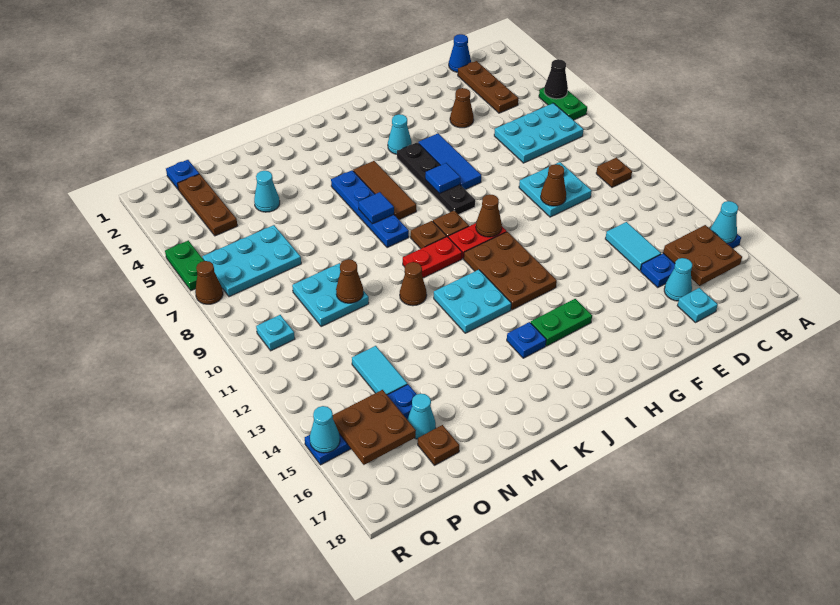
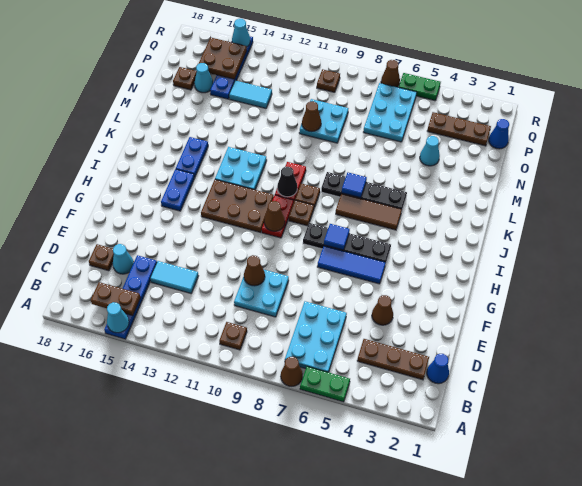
black cone A5 level 2 -> black cone J10 level 2
brown plate B15:C16 level 2 -> brown plate B15:B16 level 2
cyan plate D17 level 1 -> brown plate D17 level 1
cyan cone H4 level 1 -> none
green plate H15:I15 level 1 -> blue plate H15:I15 level 1
blue plate J15 level 1 -> blue plate J15:K15 level 1
blue plate K5:K8 level 1 -> black plate K5:K8 level 1
brown cone L11 level 1 -> brown cone A7 level 1
blue plate P1 level 1 -> blue cone P1 level 1
cyan plate Q10 level 1 -> brown plate Q10 level 1

